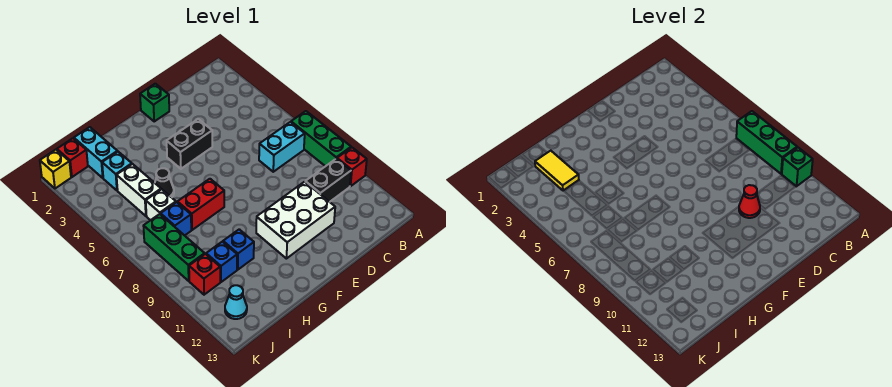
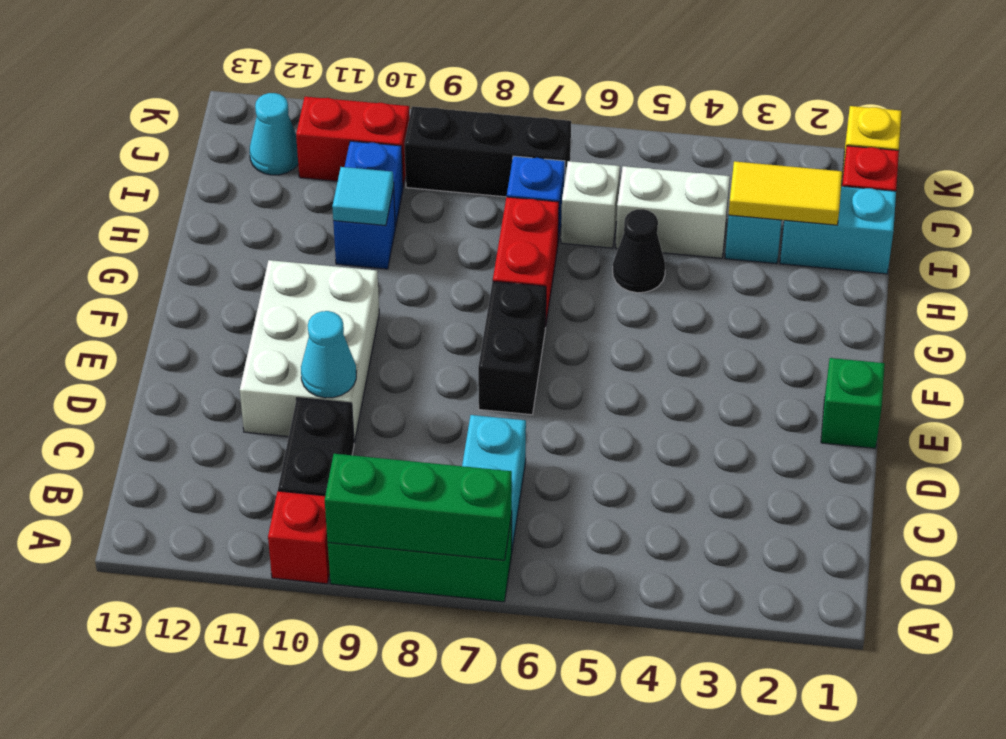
green brick A10 level 2 -> none
red cone D10 level 2 -> cyan cone D10 level 2
black brick E4:F4 level 1 -> black brick E7:F7 level 1
none -> cyan tile H10 level 2
green brick J7:J9 level 1 -> black brick J7:J9 level 1
red brick J10 level 1 -> red brick J10:J11 level 1

